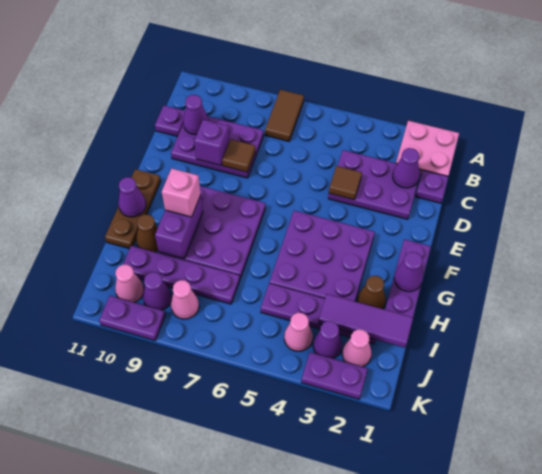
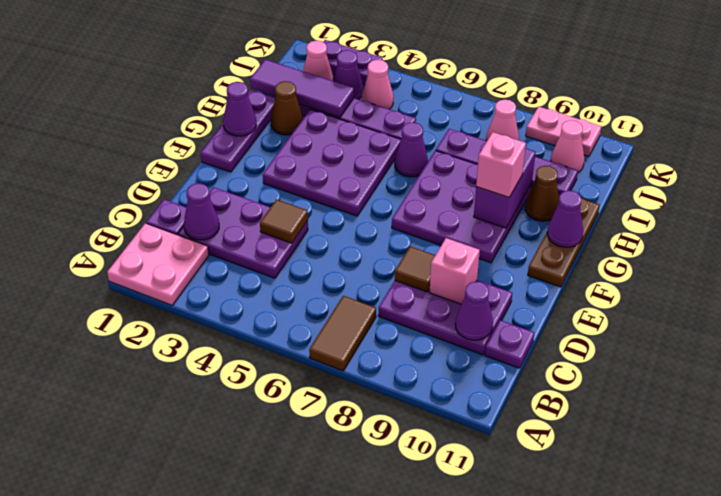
purple brick D9 level 2 -> pink brick D9 level 2
purple cone J9 level 1 -> purple cone H6 level 1
purple plate K9:K10 level 1 -> pink plate K9:K10 level 1

